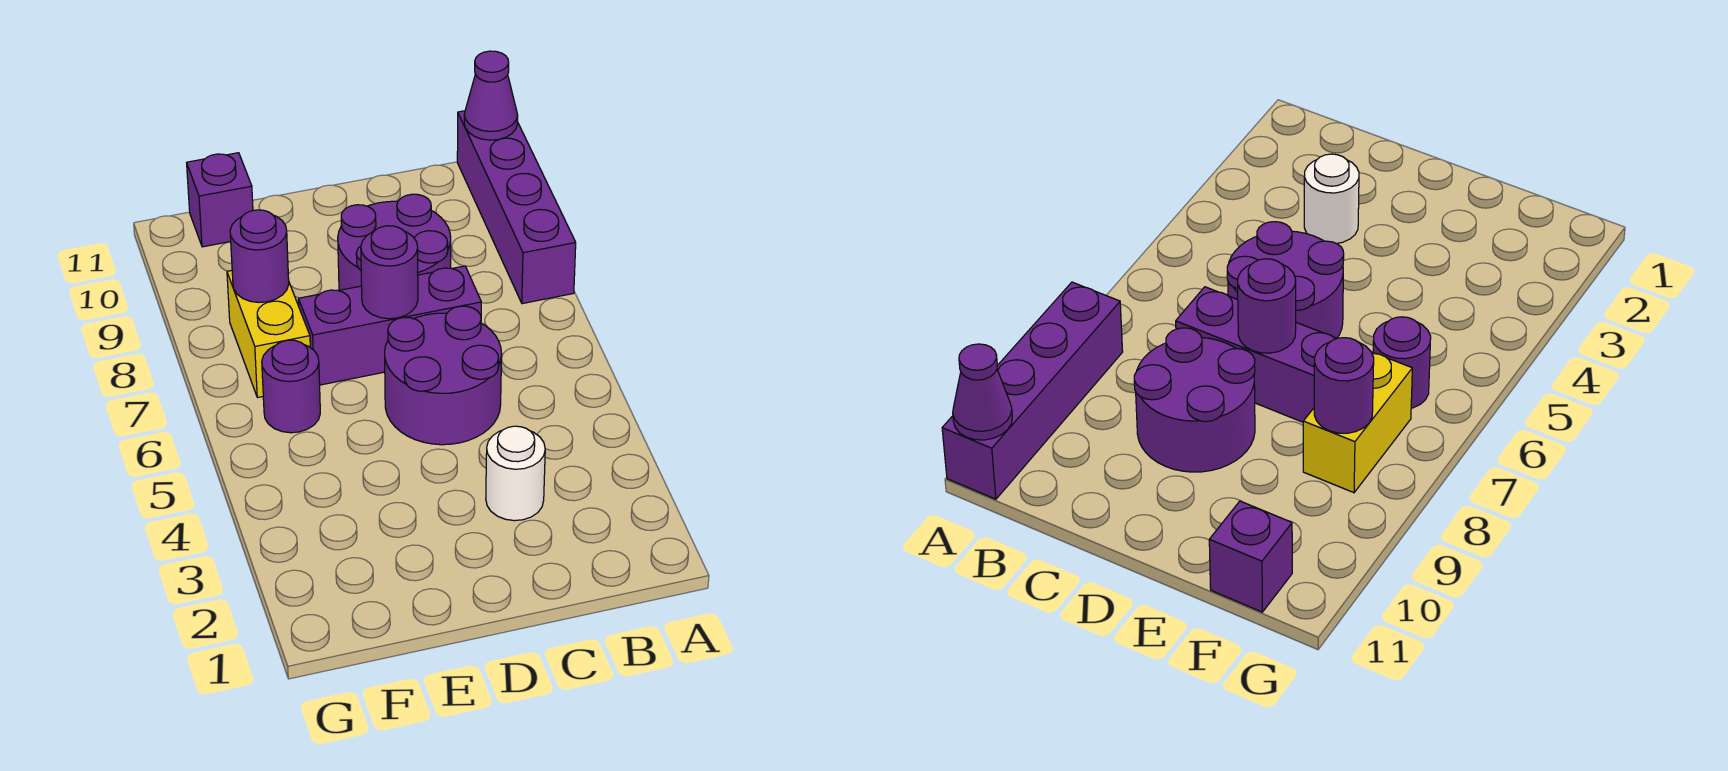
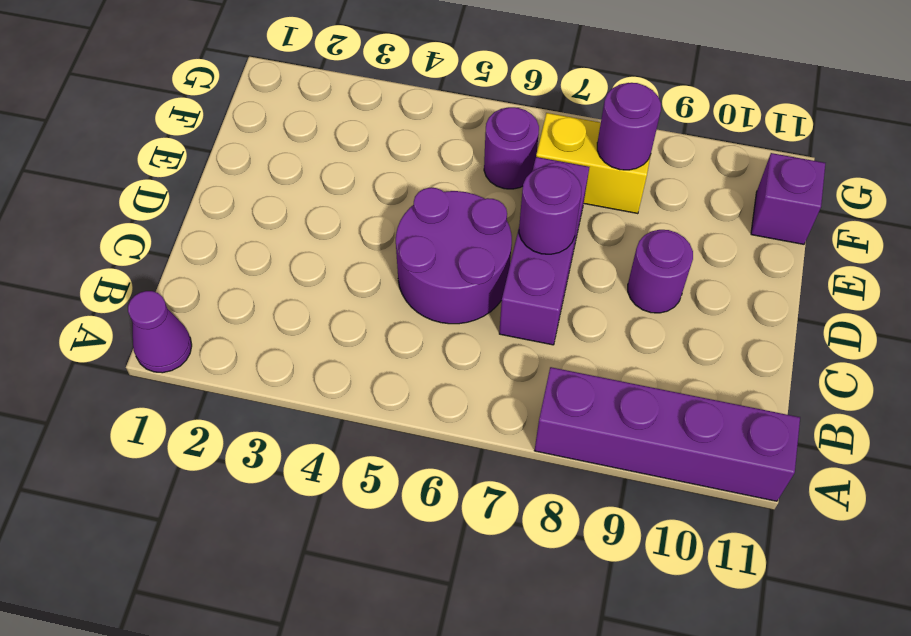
purple cone A11 level 2 -> purple cone A1 level 1
white round brick C3 level 1 -> none
purple round brick C8:D9 level 1 -> purple round brick D9 level 1

